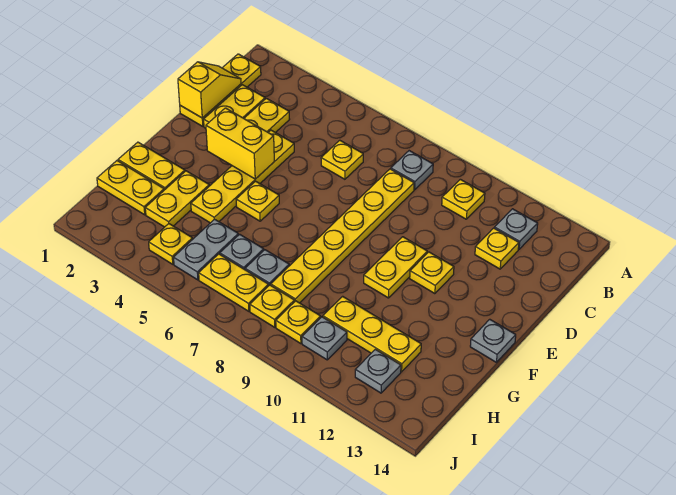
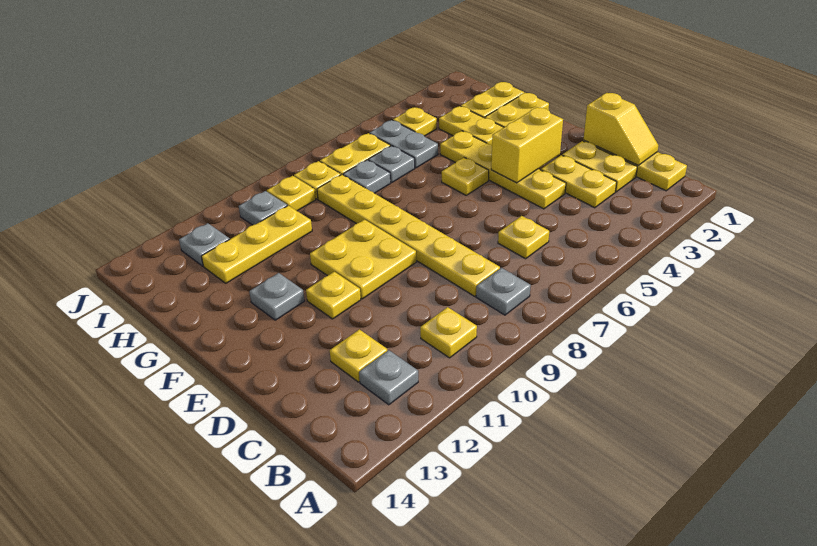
yellow plate E10:F10 level 1 -> yellow plate E9:F10 level 1
grey plate F14 level 1 -> grey plate F12 level 1

